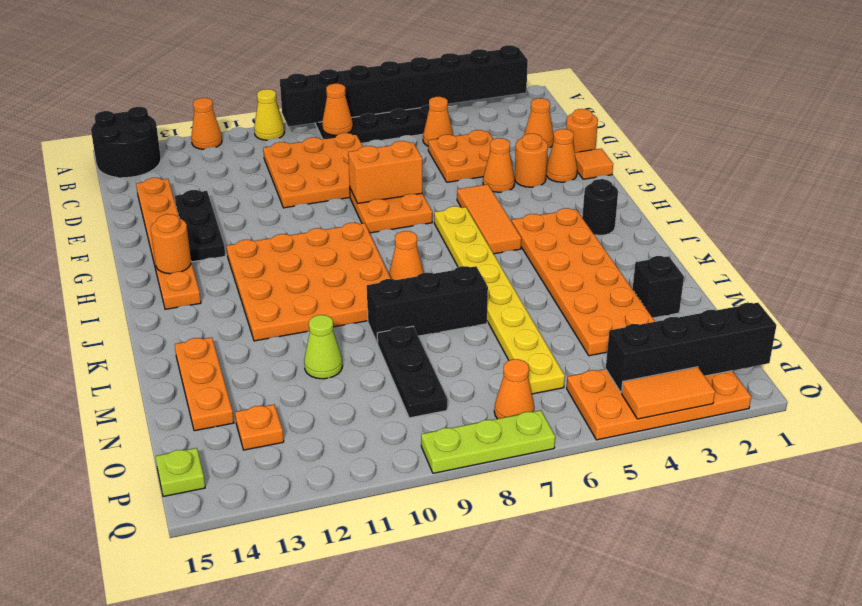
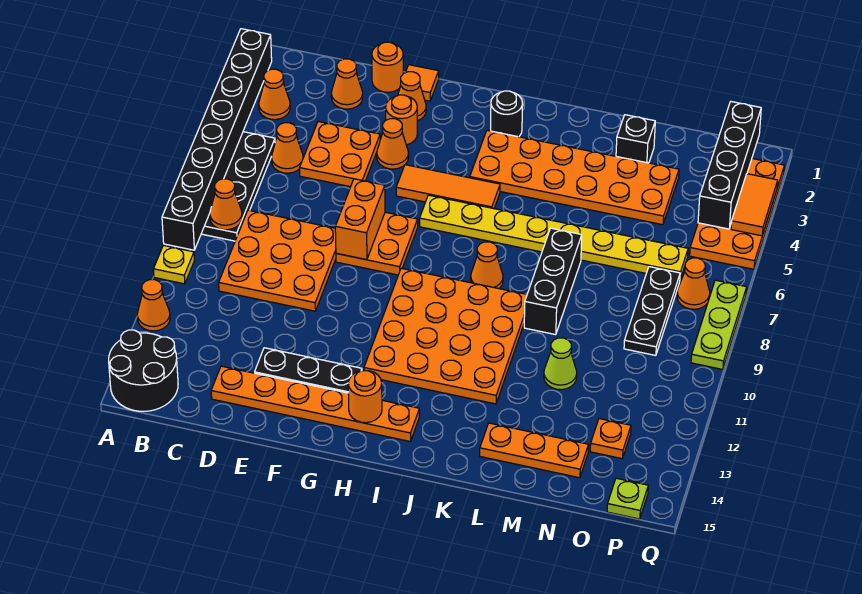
yellow cone A10 level 1 -> yellow plate A10 level 1
none -> orange cone B3 level 1
black plate M9:O9 level 1 -> black plate O7:O9 level 1

